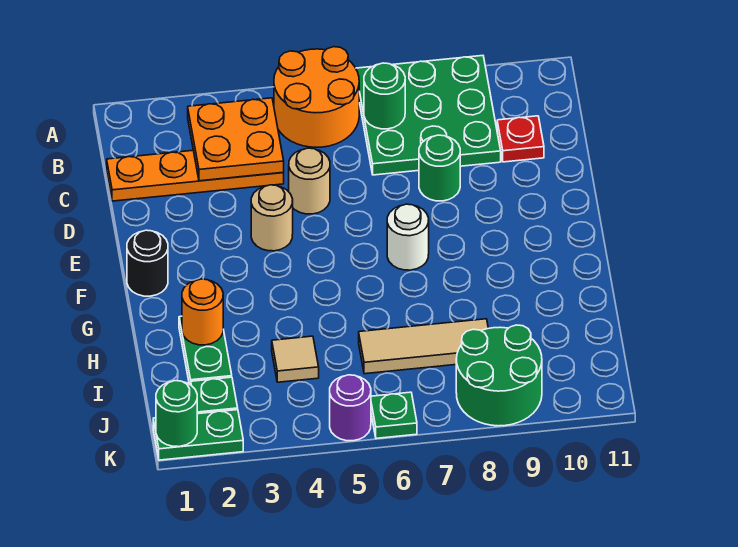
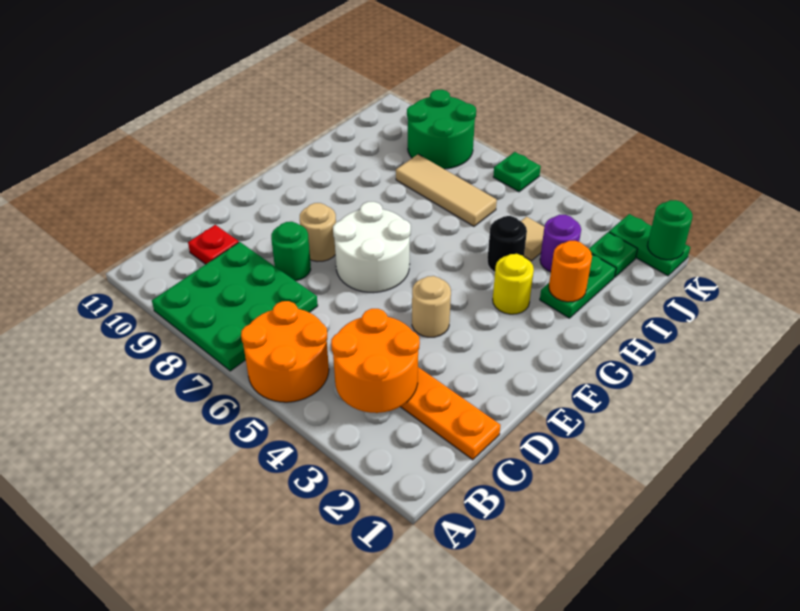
orange plate B3:C4 level 2 -> orange round brick B3:C4 level 2
green round brick B7 level 2 -> none
tan round brick D5 level 1 -> tan round brick E8 level 1
black round brick F1 level 1 -> black round brick H4 level 1
white round brick F7 level 1 -> white round brick E6:F7 level 1
none -> yellow round brick G3 level 1
purple round brick K5 level 1 -> purple round brick I3 level 1

